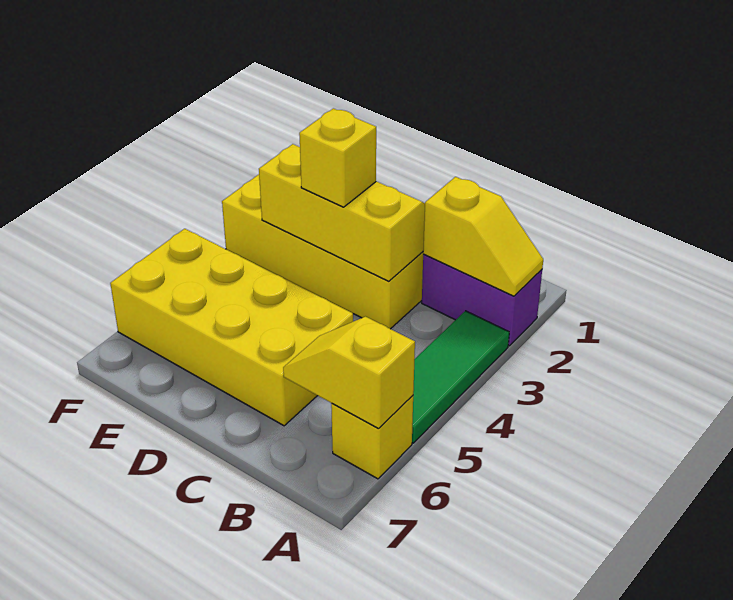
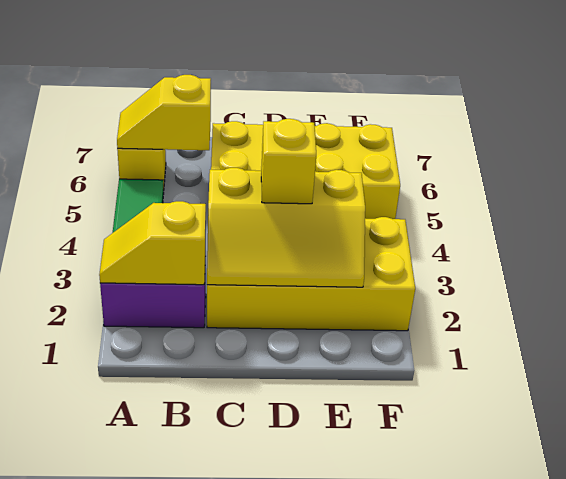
yellow slope A6:B6 level 2 top A -> yellow slope A6:B6 level 2 top B

